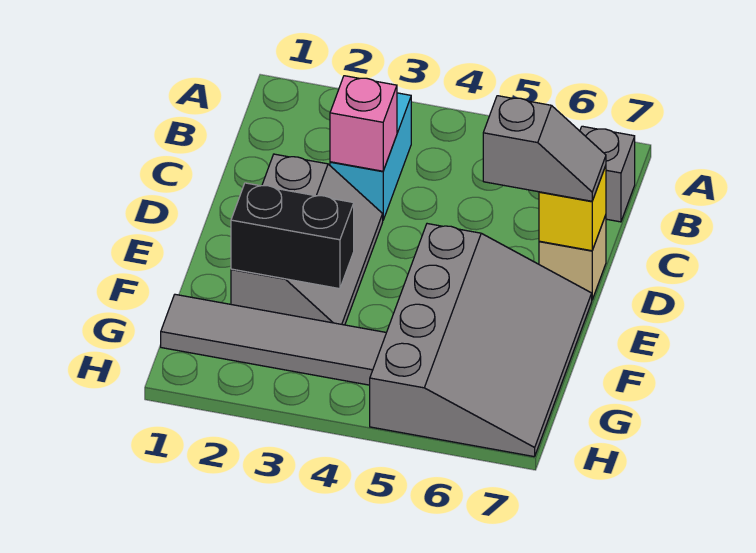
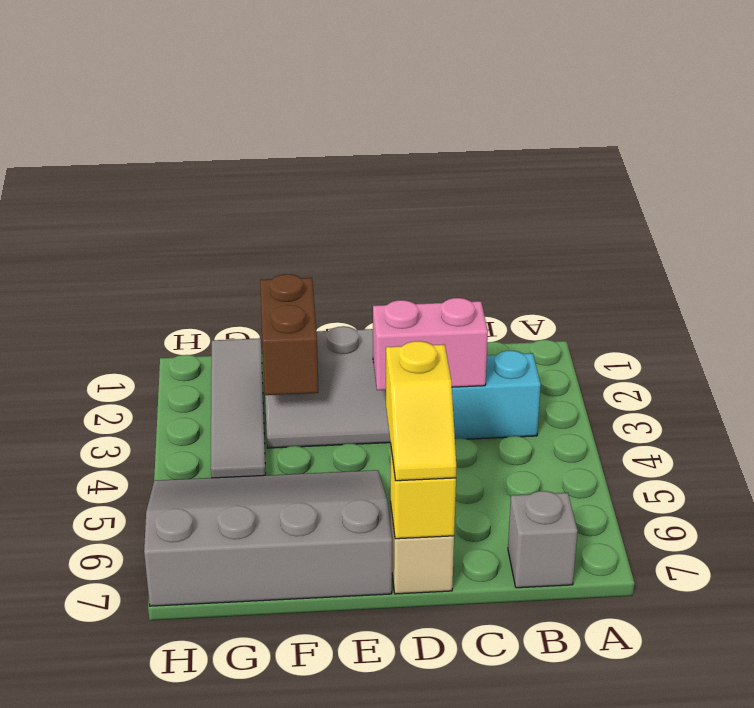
pink brick C3 level 2 -> pink brick C3:D3 level 2
grey slope D6:D7 level 3 top 6 -> yellow slope D6:D7 level 3 top 6
grey slope E5:H7 level 1 top 5 -> grey slope E5:H7 level 1 top 7
black brick F2:F3 level 2 -> brown brick F2:F3 level 2

